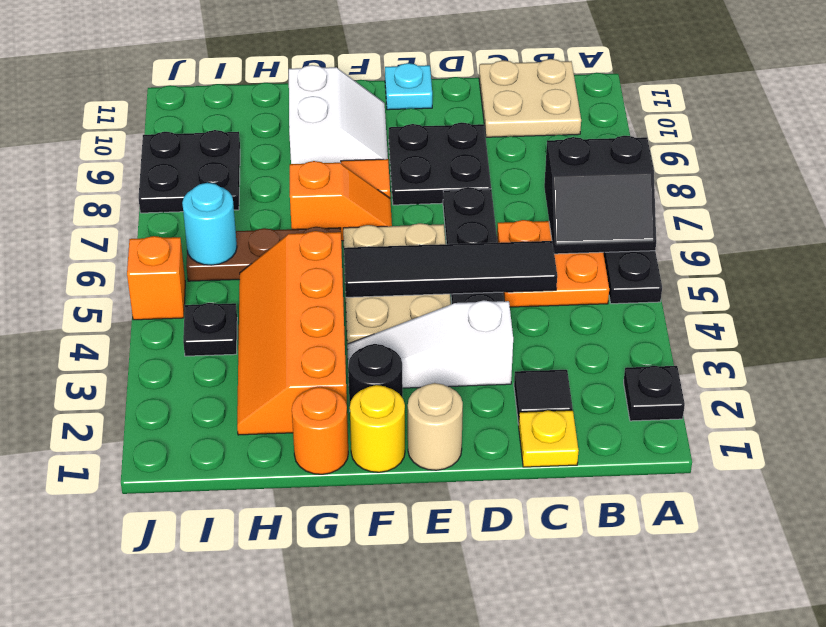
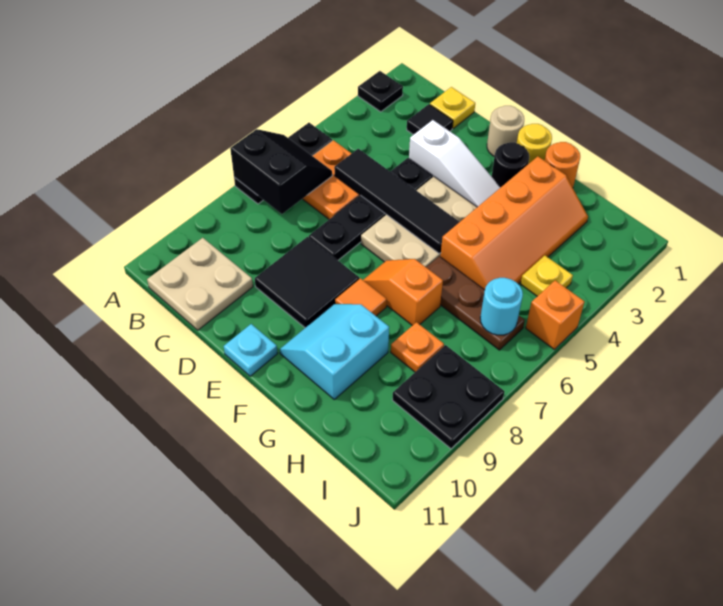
black plate D8:E9 level 1 -> black tile D8:E9 level 1
white slope F9:G10 level 1 top G -> cyan slope F9:G10 level 1 top G
none -> orange plate H8 level 1
black plate I4 level 1 -> yellow plate I4 level 1

